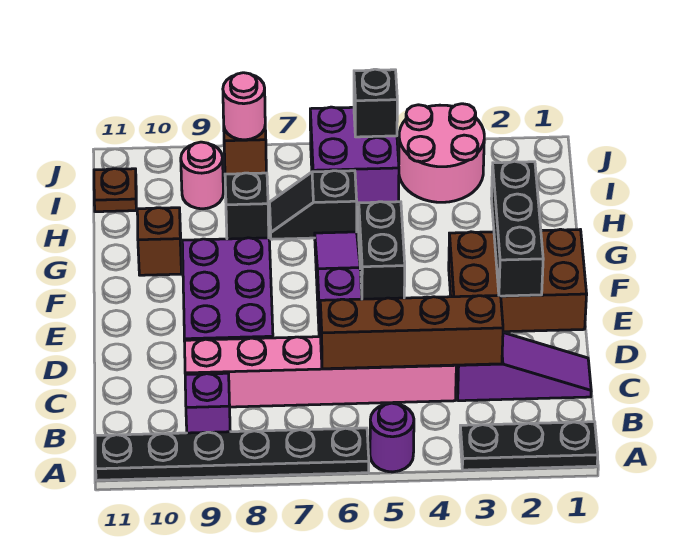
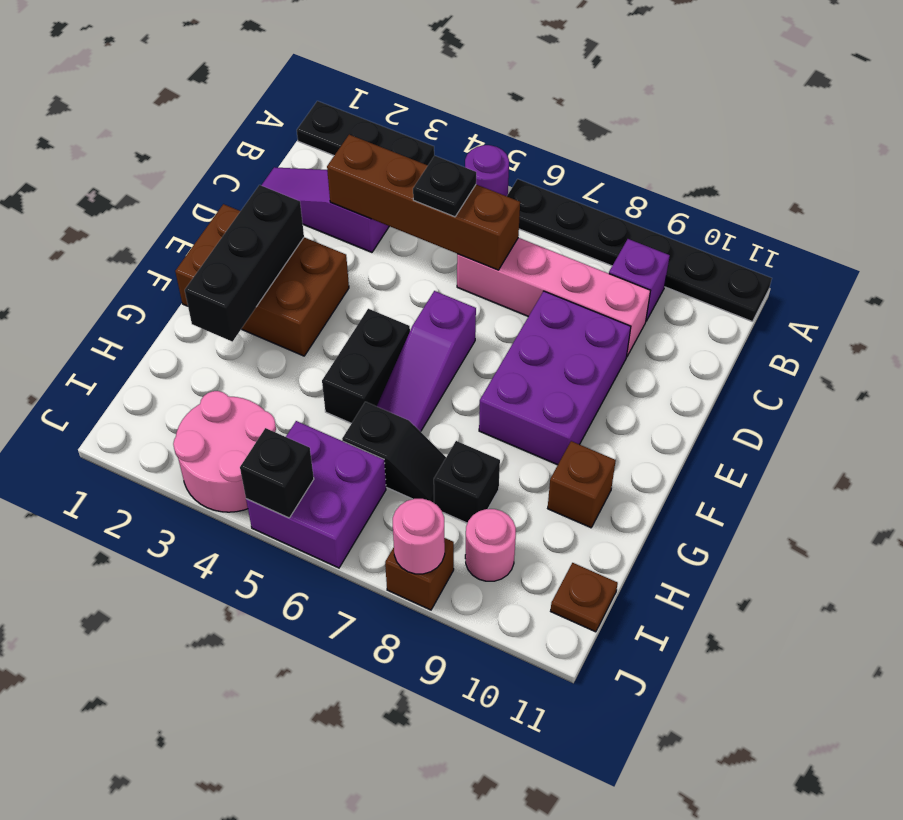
pink brick C4:C9 level 1 -> pink brick C6:C9 level 1
none -> black plate C5 level 3

